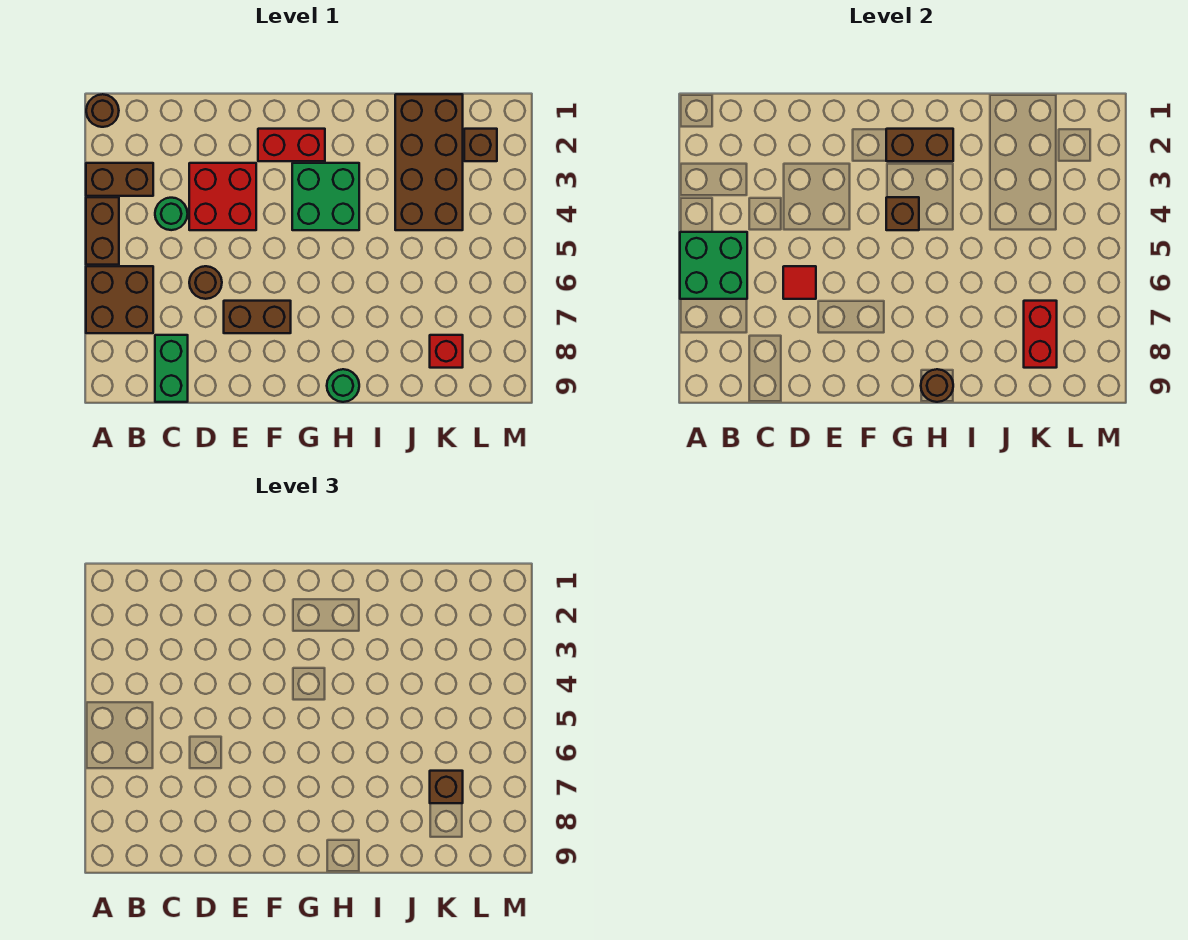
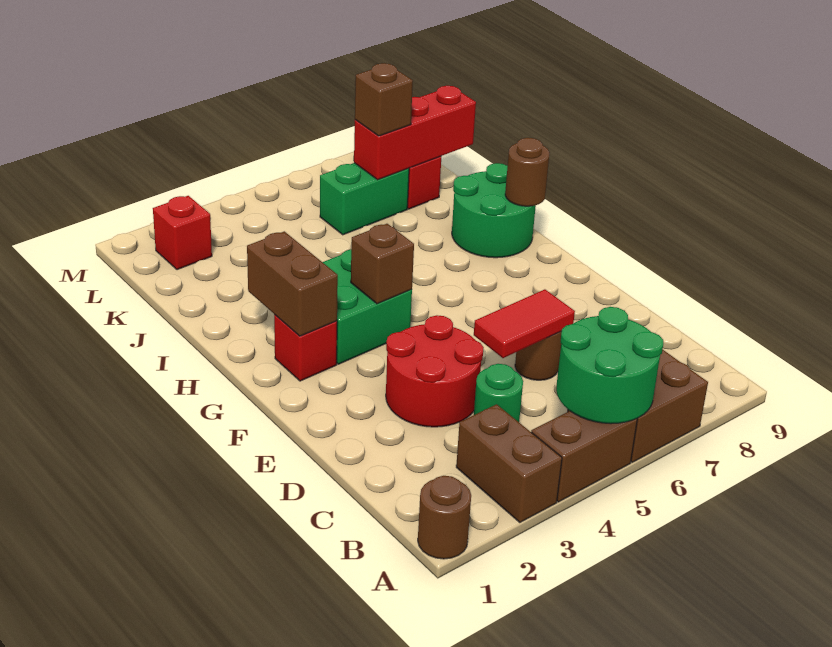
green brick A5:B6 level 2 -> green round brick A5:B6 level 2
green brick C8:C9 level 1 -> green brick K6:K7 level 1
red brick D3:E4 level 1 -> red round brick D3:E4 level 1
red tile D6 level 2 -> red tile D5:D6 level 2
brown brick E7:F7 level 1 -> none
red brick F2:G2 level 1 -> red brick G2 level 1
green round brick H9 level 1 -> green round brick H8:I9 level 1
brown brick J1:K4 level 1 -> none
red brick K7:K8 level 2 -> red brick K7:K9 level 2
brown brick L2 level 1 -> red brick L2 level 1

